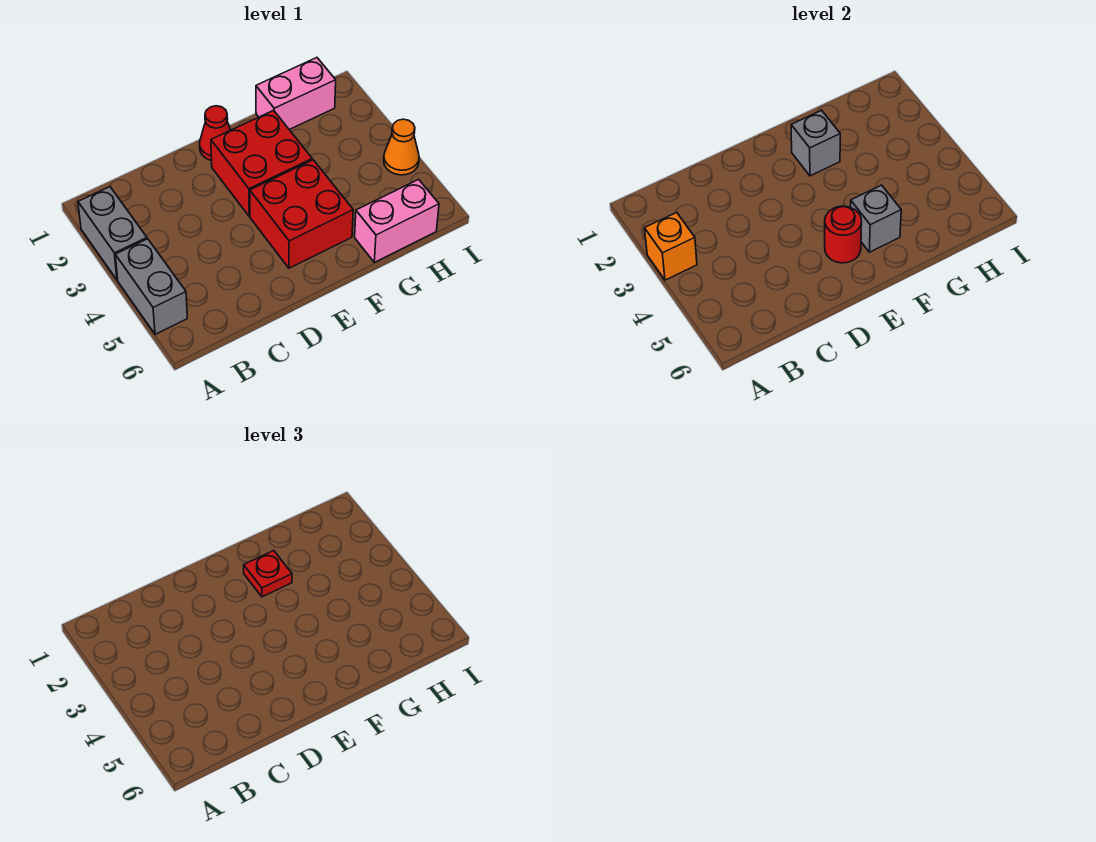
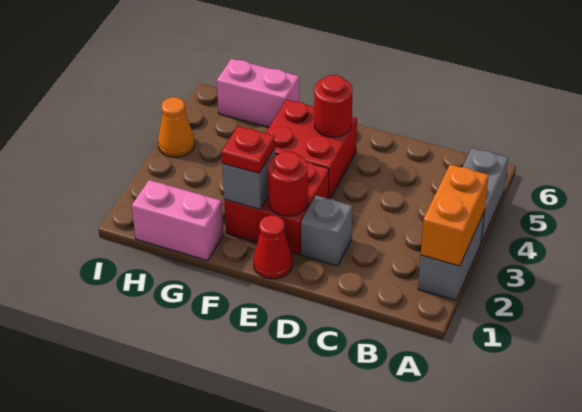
orange brick A3 level 2 -> orange brick A2:A3 level 2
none -> red round brick E2 level 2
grey brick F5 level 2 -> grey brick D2 level 1

